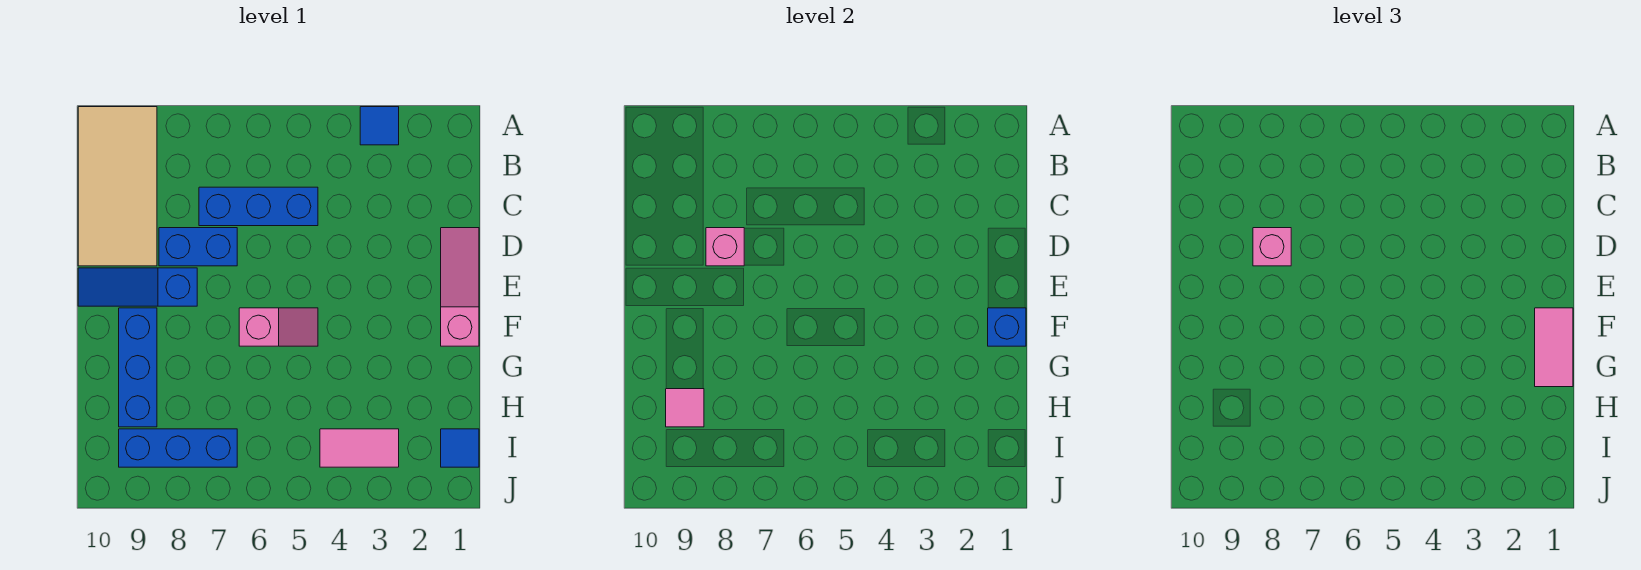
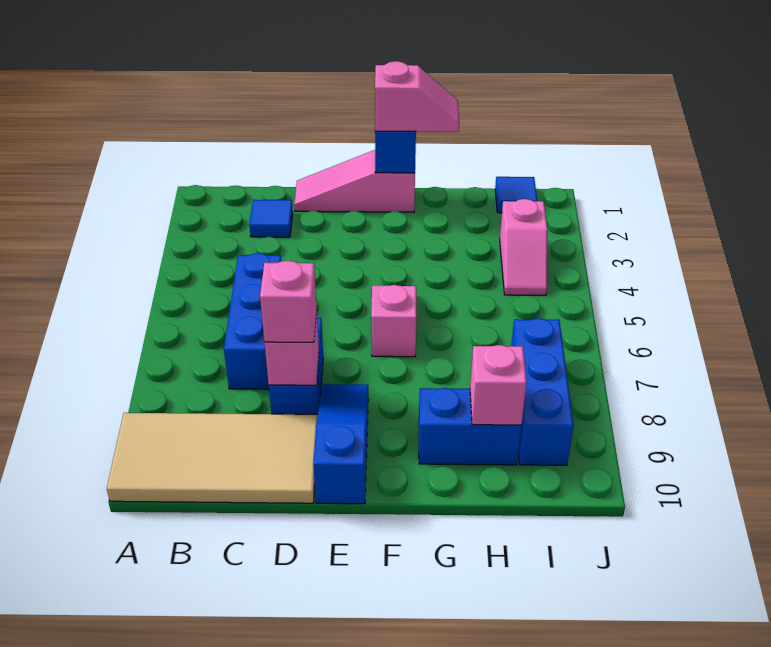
blue tile A3 level 1 -> blue tile C2 level 1
blue slope E8:E10 level 1 top 8 -> blue slope E8:E10 level 1 top 10
pink tile F1:G1 level 3 -> pink slope F1:G1 level 3 top F
blue brick F9:H9 level 1 -> blue brick G9:H9 level 1
pink tile H9 level 2 -> pink brick H9 level 2
pink tile I3:I4 level 1 -> pink slope I3:I4 level 1 top 3

